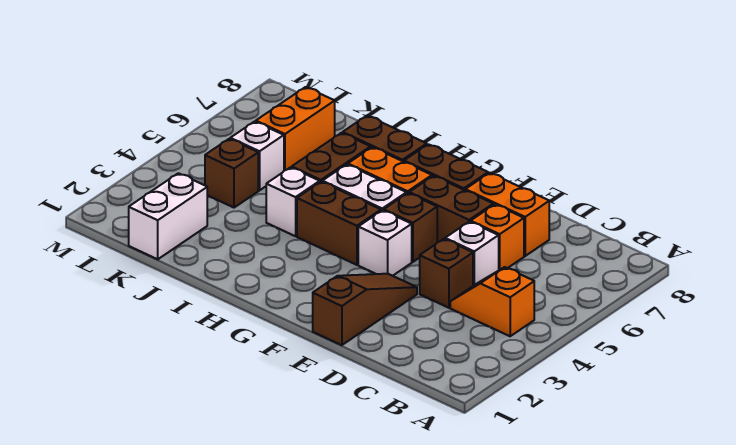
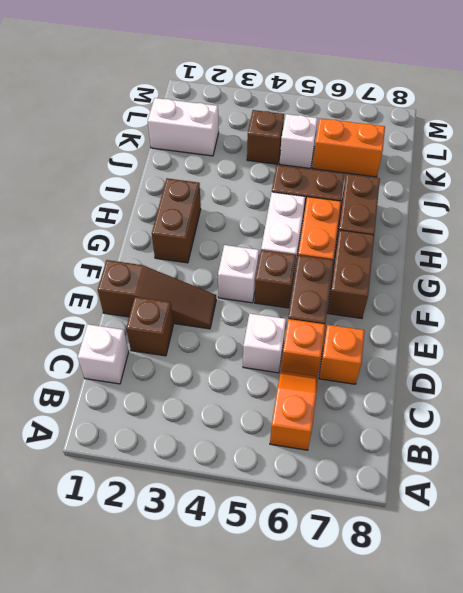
orange slope B4:C4 level 1 top B -> orange slope B6:C6 level 1 top B
brown brick D4 level 1 -> brown brick D2 level 1
orange brick D7:E7 level 1 -> orange brick D7 level 1
brown brick G4:H4 level 1 -> brown brick G2:H2 level 1
white brick I4 level 1 -> white brick C1 level 1

